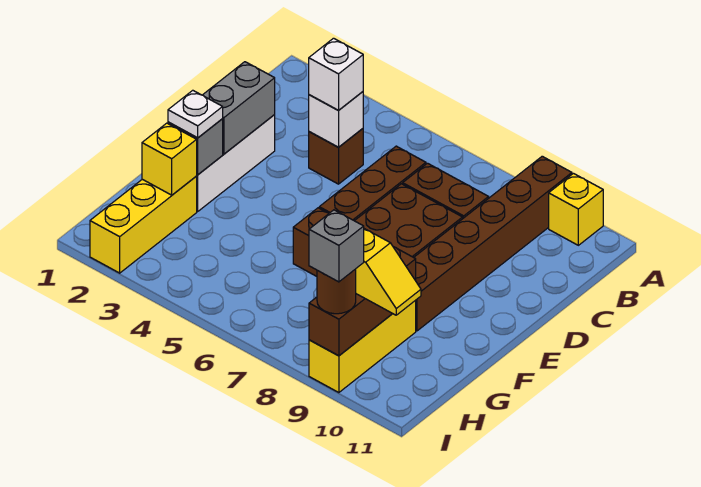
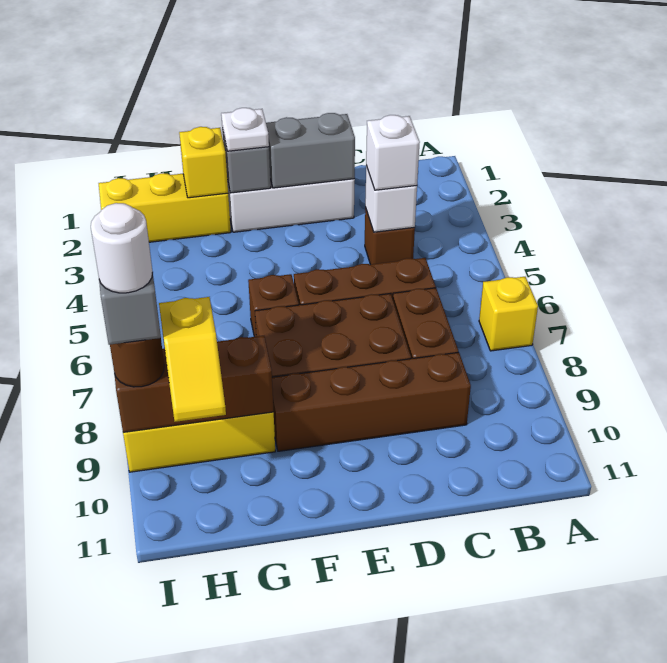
brown brick A9:F9 level 1 -> brown brick C9:F9 level 1
yellow brick A10 level 1 -> yellow brick A7 level 1
none -> white round brick I9 level 5

